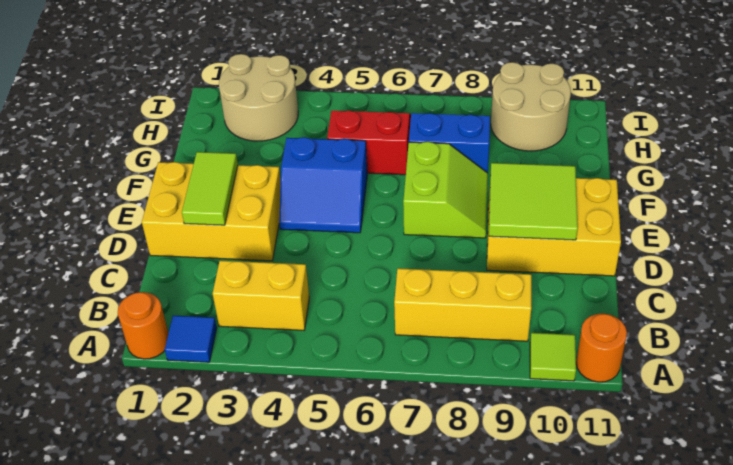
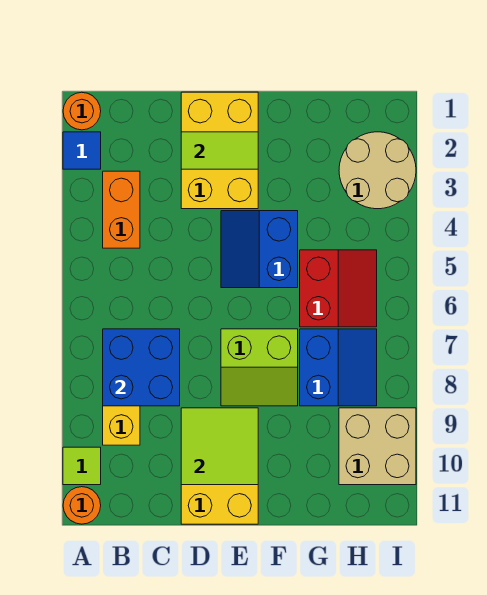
yellow brick B3:B4 level 1 -> orange brick B3:B4 level 1
none -> blue brick B7:C8 level 2
tan round brick H9:I10 level 1 -> tan brick H9:I10 level 1

